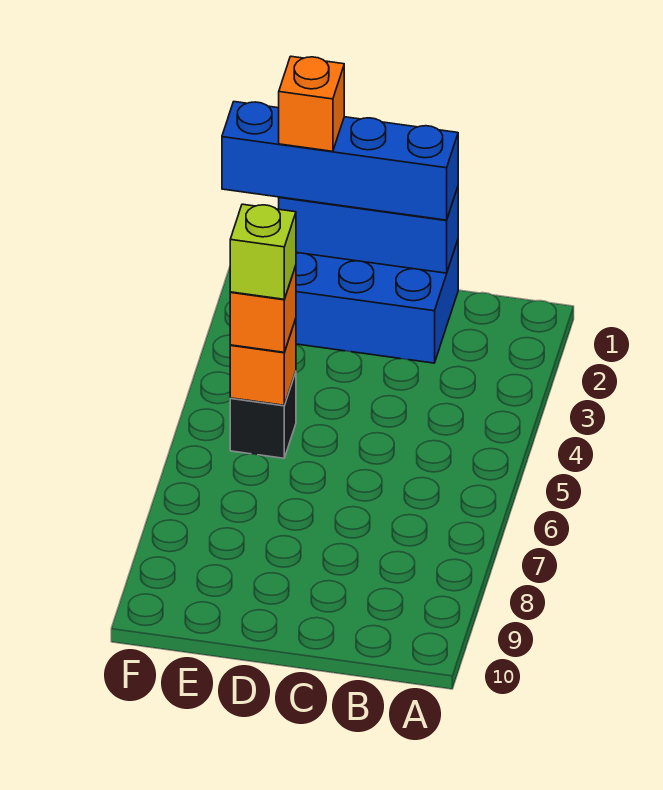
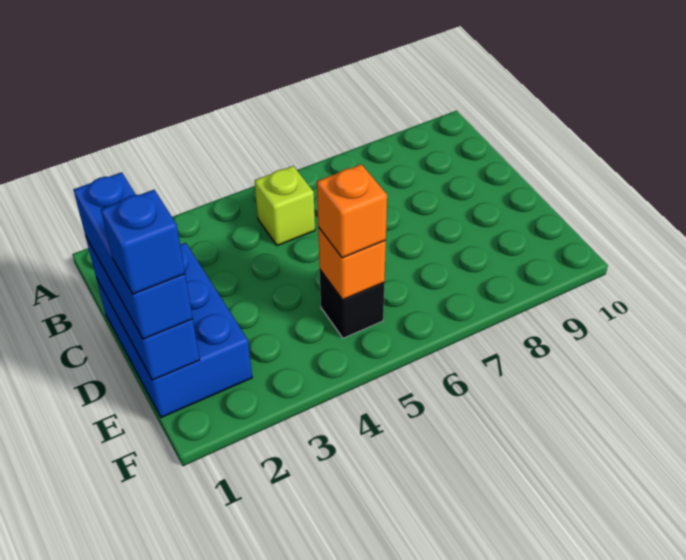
blue brick C1:F1 level 3 -> blue brick C1:E1 level 3
orange brick E1 level 4 -> blue brick E1 level 4
lime brick E5 level 4 -> lime brick B5 level 1

